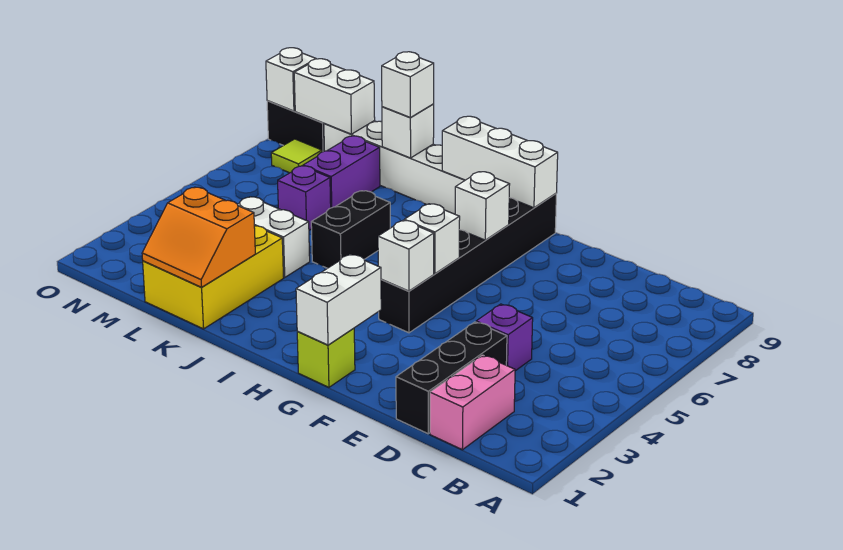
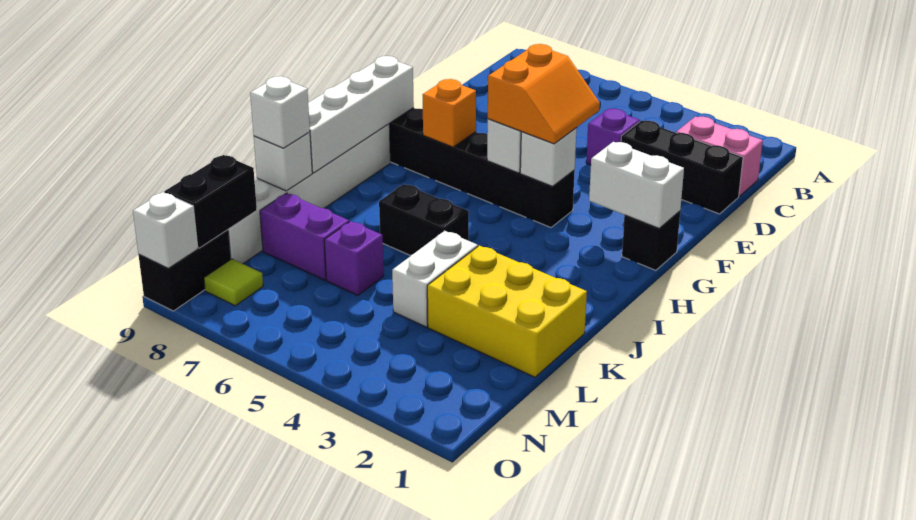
lime brick G1 level 1 -> black brick G1 level 1
white brick G7 level 2 -> orange brick G7 level 2
white brick G9:I9 level 2 -> white brick G9:J9 level 2
orange slope K1:L2 level 2 top 2 -> orange slope F4:G5 level 3 top 5
white brick M9:N9 level 2 -> black brick M9:N9 level 2

